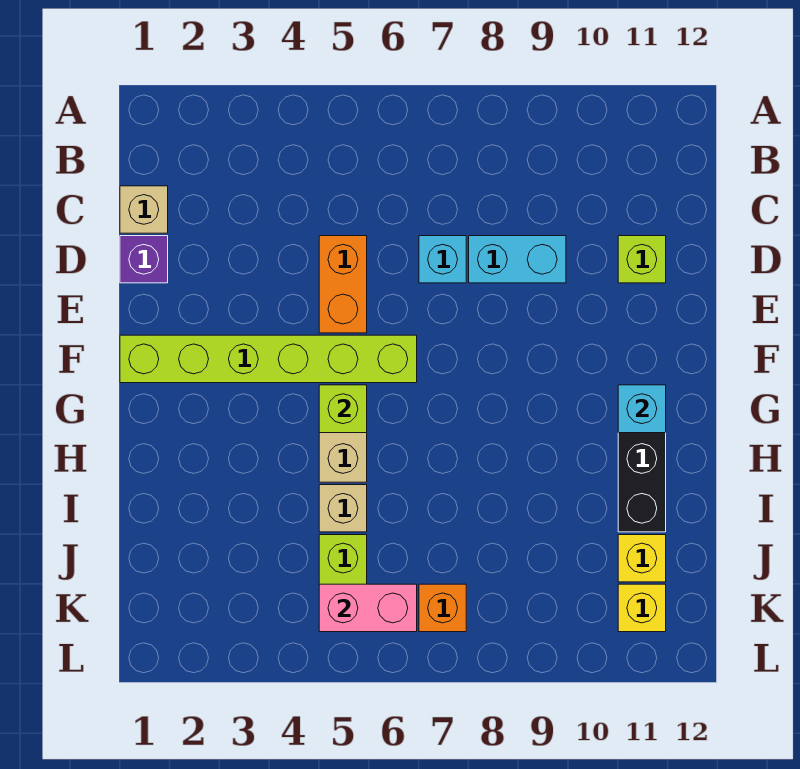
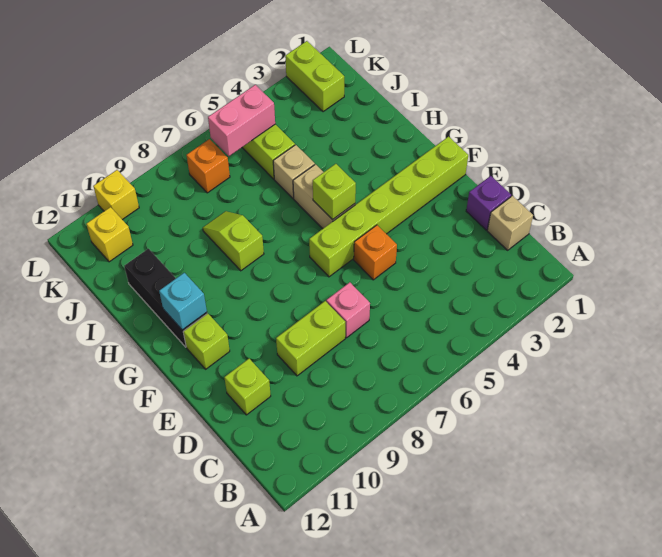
orange brick D5:E5 level 1 -> orange brick E5 level 1
cyan brick D7 level 1 -> pink brick D7 level 1
cyan brick D8:D9 level 1 -> lime brick D8:D9 level 1
none -> lime brick F11 level 1
none -> lime slope H8:I8 level 1 top H
yellow brick J11 level 1 -> yellow brick L10 level 1
none -> lime brick K2:L2 level 1

